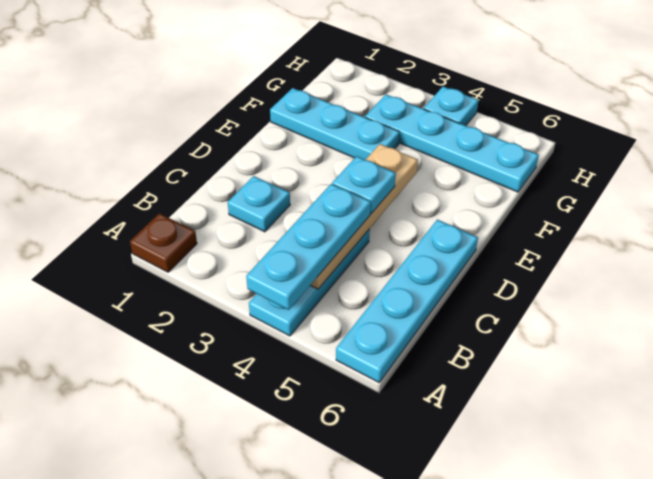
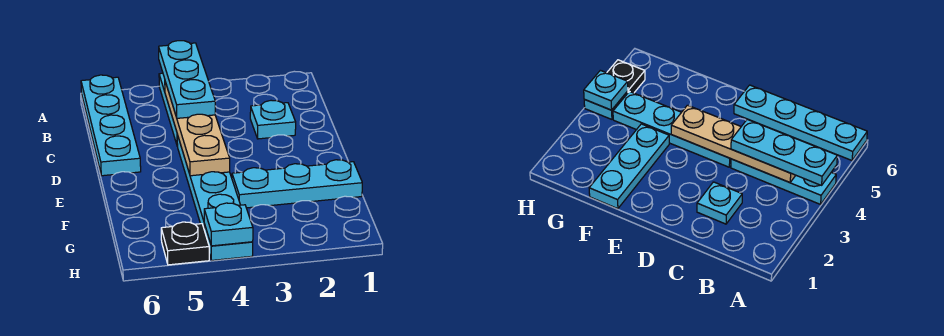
brown plate A1 level 1 -> none
cyan plate D4 level 3 -> cyan plate H4 level 2
cyan plate G3:G6 level 1 -> cyan plate D4:G4 level 1
none -> black plate H5 level 1

